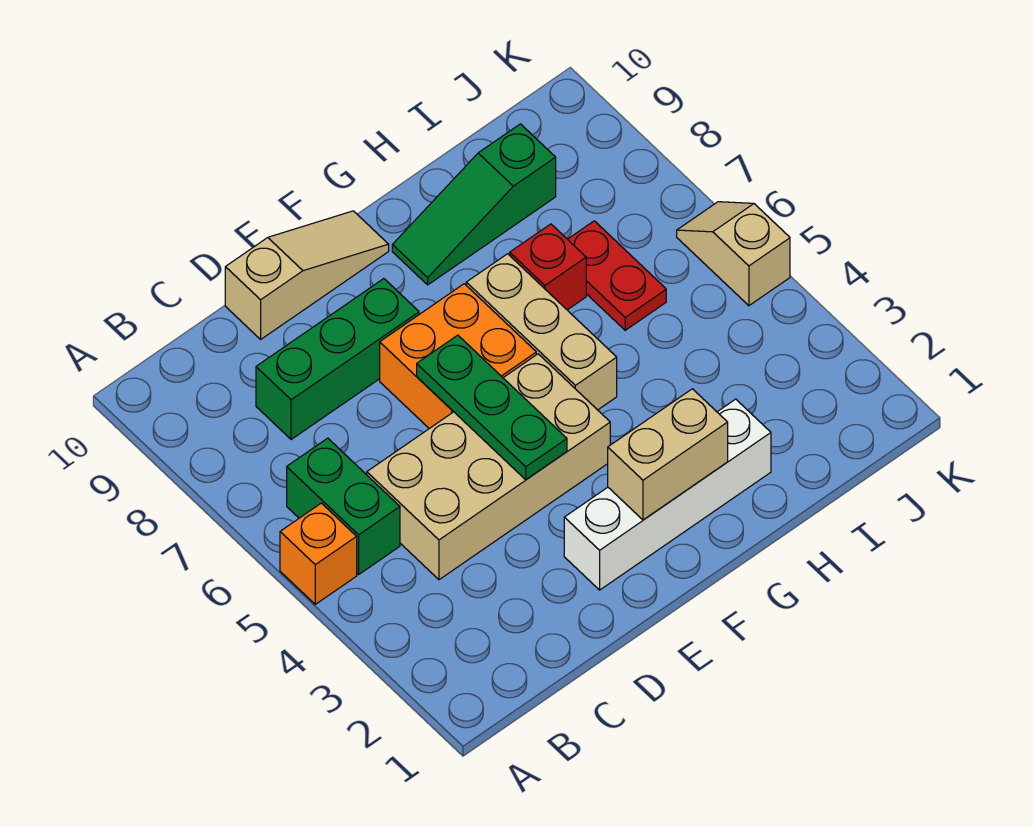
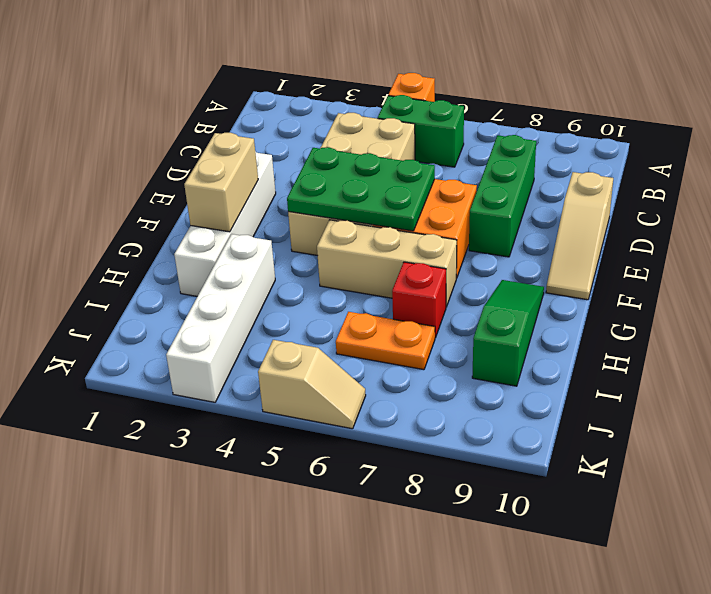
green plate E4:E6 level 2 -> green plate E4:F6 level 2
none -> white brick H3:K3 level 1
red plate I6:I7 level 1 -> orange plate I6:I7 level 1

